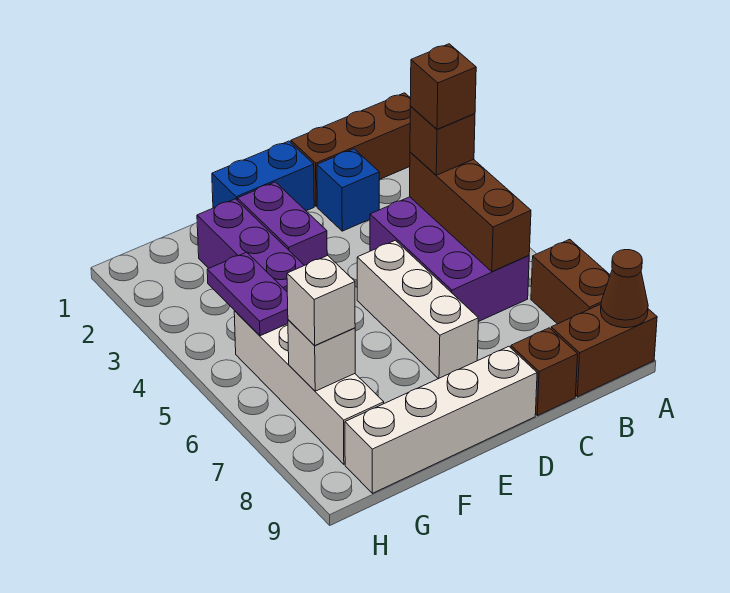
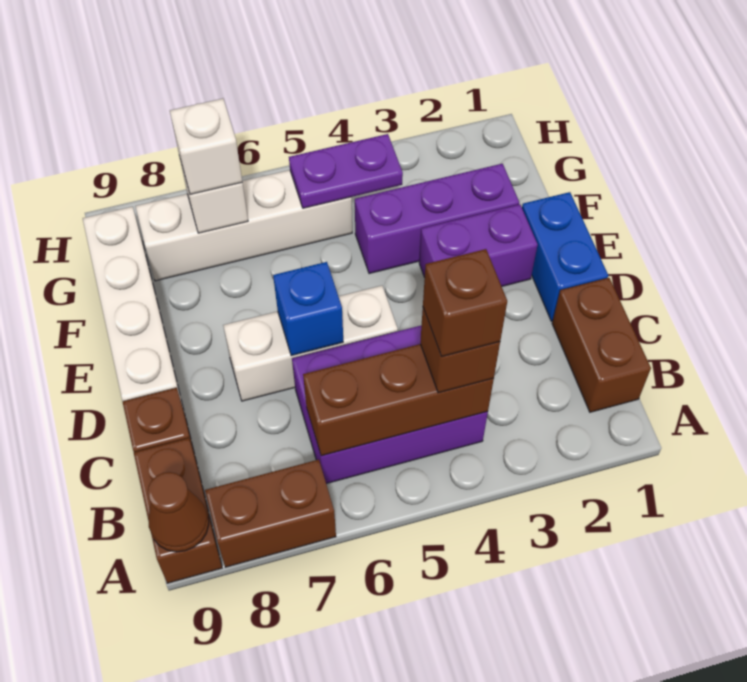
brown brick A1:C1 level 1 -> brown brick B1:C1 level 1
blue brick C2 level 1 -> blue brick D6 level 2

